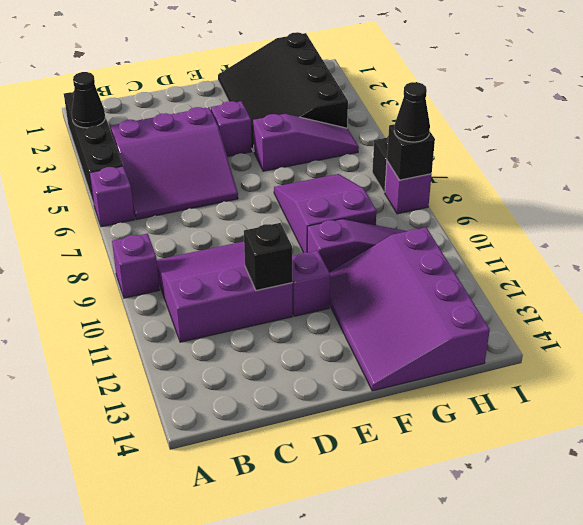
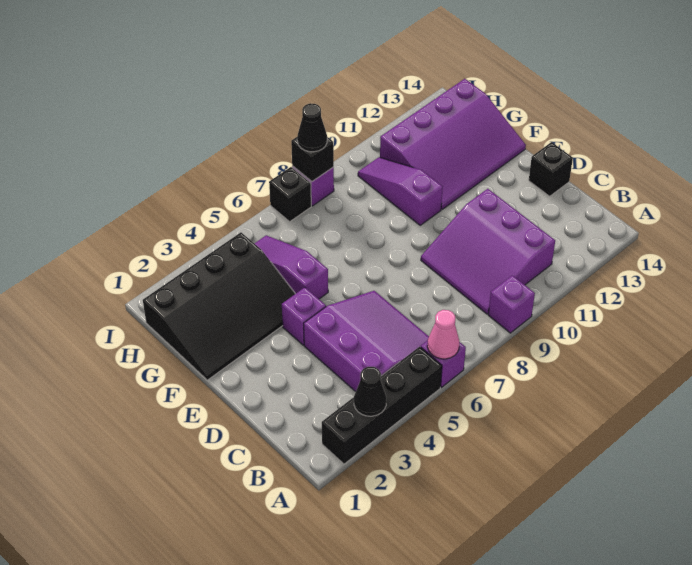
none -> pink cone A6 level 2
black brick D11 level 2 -> black brick D14 level 1
purple brick E11 level 1 -> none
purple slope F7:G9 level 1 top 9 -> none

